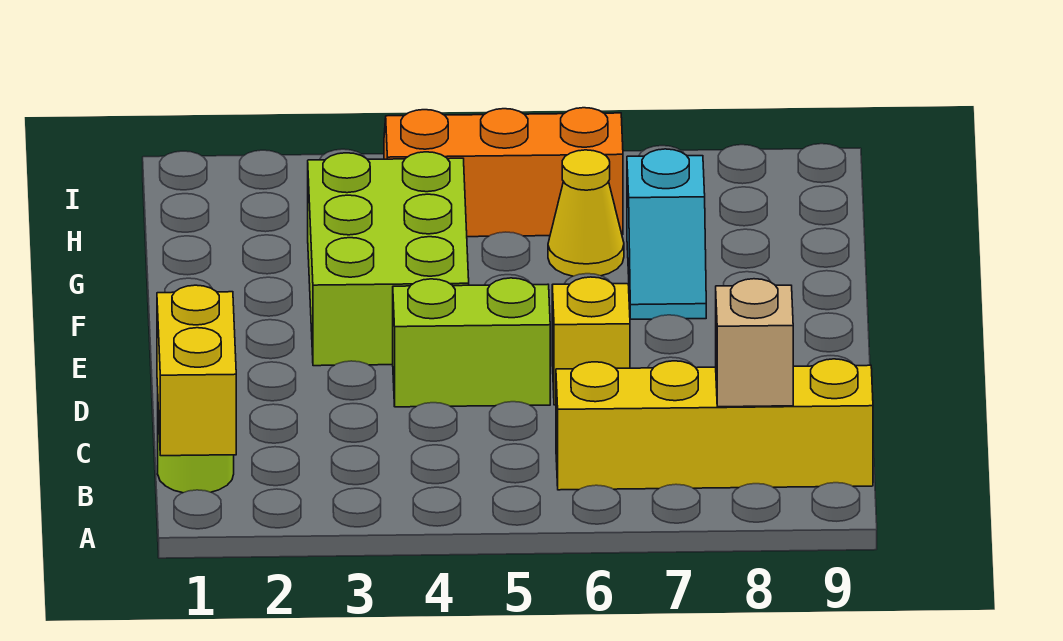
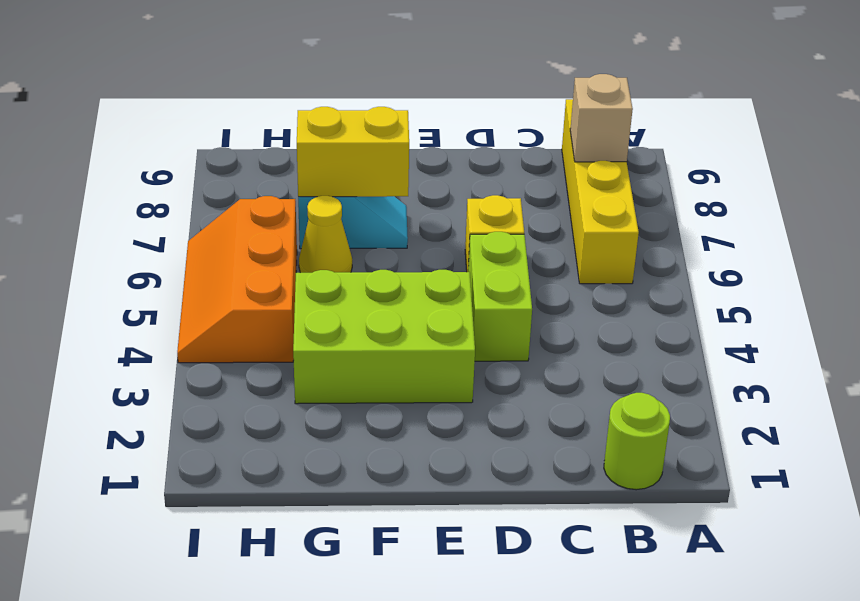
yellow brick A1:B1 level 2 -> yellow brick F7:G7 level 2

